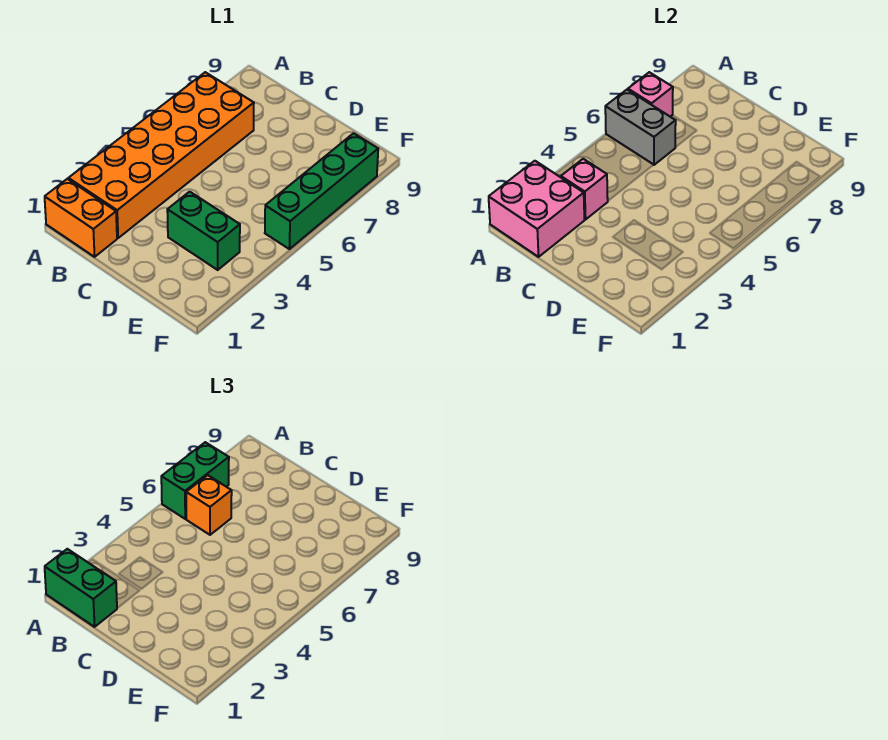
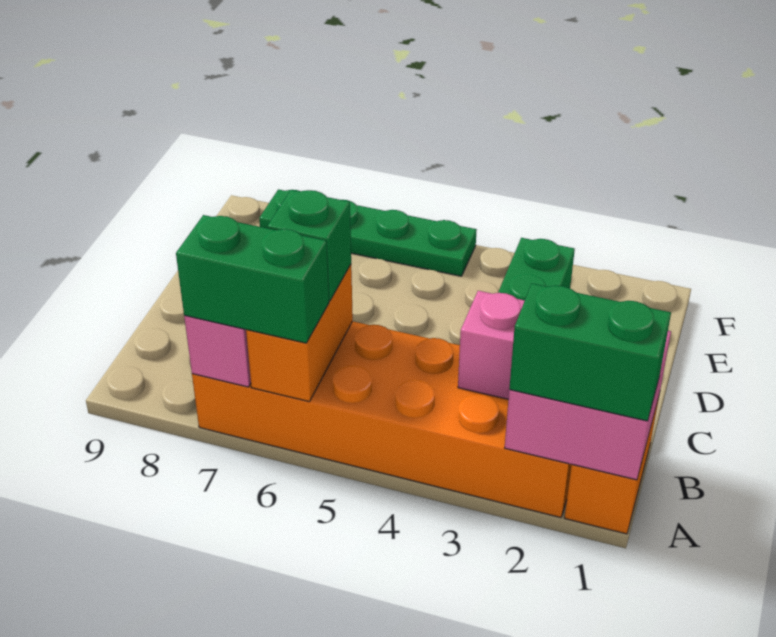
green brick A1:B1 level 3 -> green brick A1:A2 level 3
grey brick A6:B6 level 2 -> orange brick A6:B6 level 2
orange brick B6 level 3 -> green brick B6 level 3
green brick F5:F8 level 1 -> green plate F5:F8 level 1

